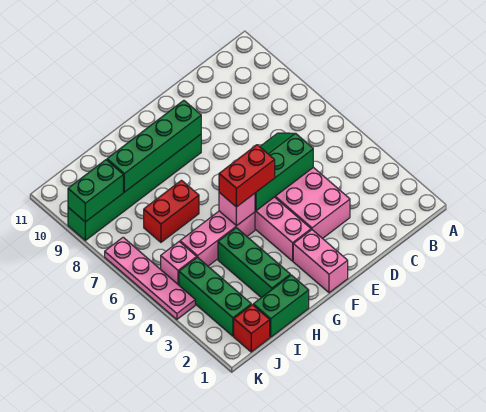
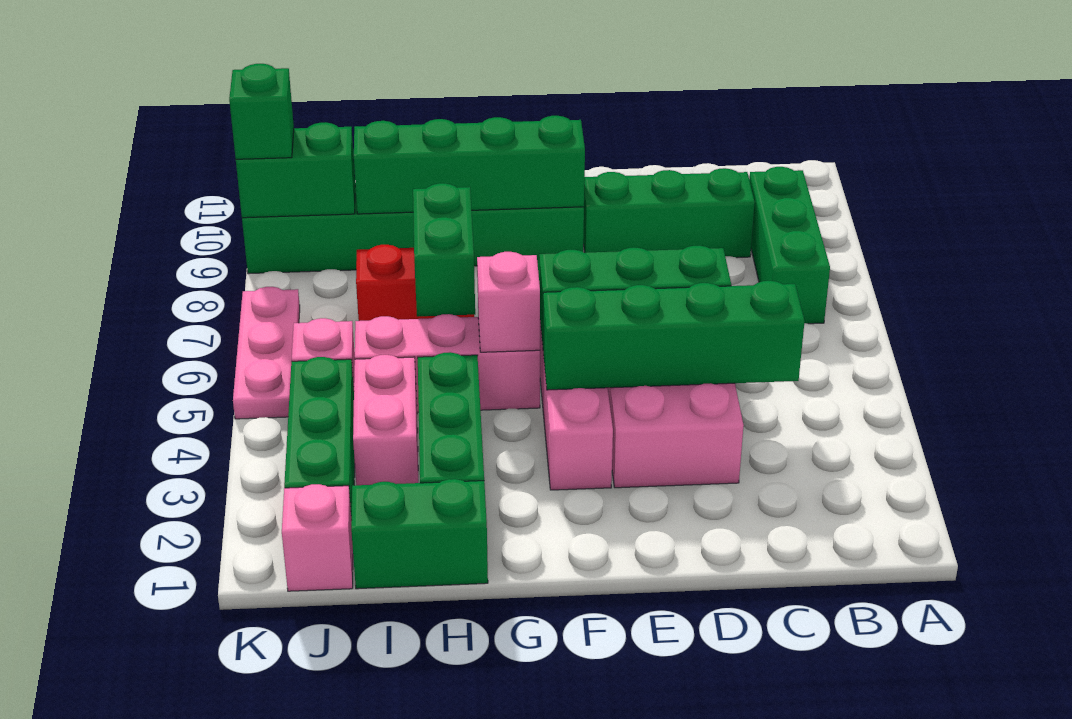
none -> green brick B7:B9 level 1
none -> green brick C4:F4 level 2
none -> green brick C9:E9 level 1
pink brick F1:F2 level 1 -> pink brick I3:I4 level 1
red brick F5:G5 level 3 -> none
none -> green brick H6:H7 level 2
red brick J1 level 1 -> pink brick J1 level 1
pink plate K4:K7 level 1 -> pink plate K5:K7 level 1
none -> green brick K9 level 3

